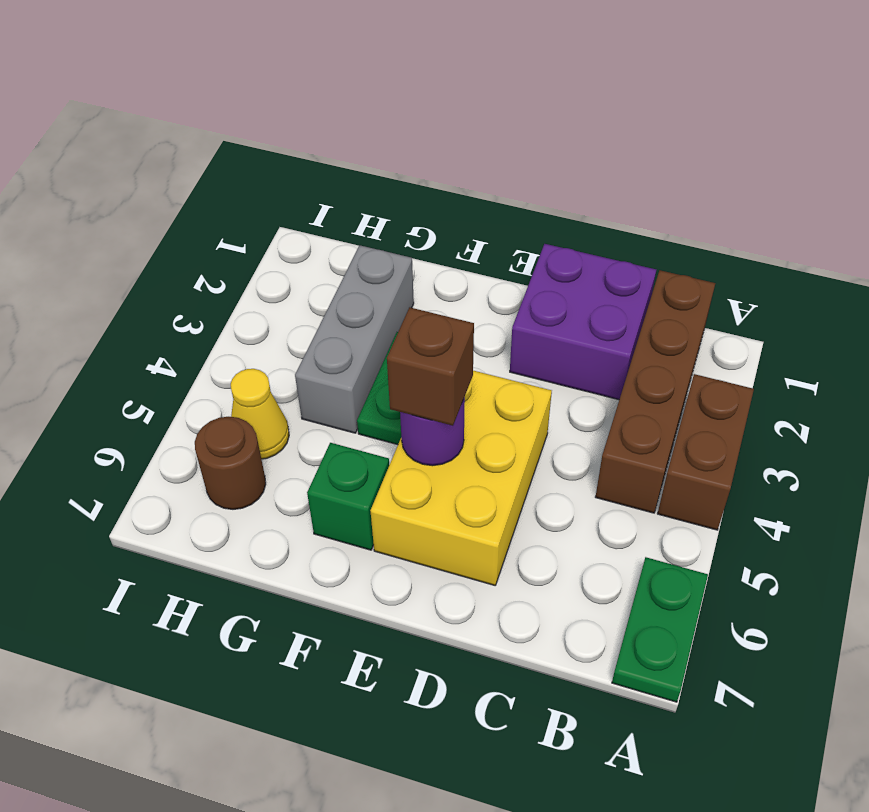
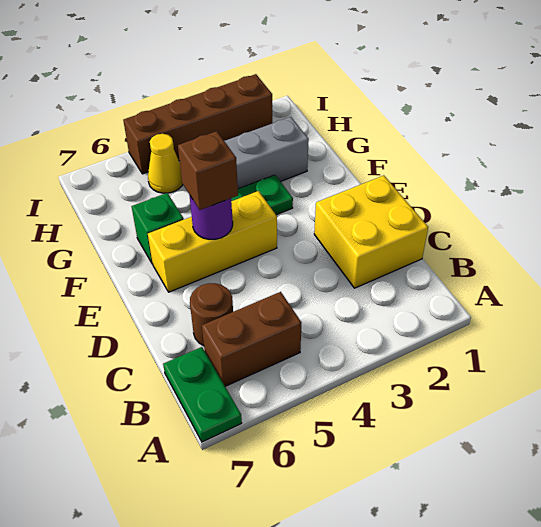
brown brick A3:A4 level 1 -> brown brick B5:B6 level 1
green plate A6:A7 level 1 -> green plate A7:B7 level 1
brown brick B1:B4 level 1 -> brown brick I2:I5 level 1
purple brick C1:D2 level 1 -> yellow brick C1:D2 level 1
yellow brick D4:E6 level 1 -> yellow brick E4:E6 level 1
brown round brick H6 level 1 -> brown round brick C6 level 1

